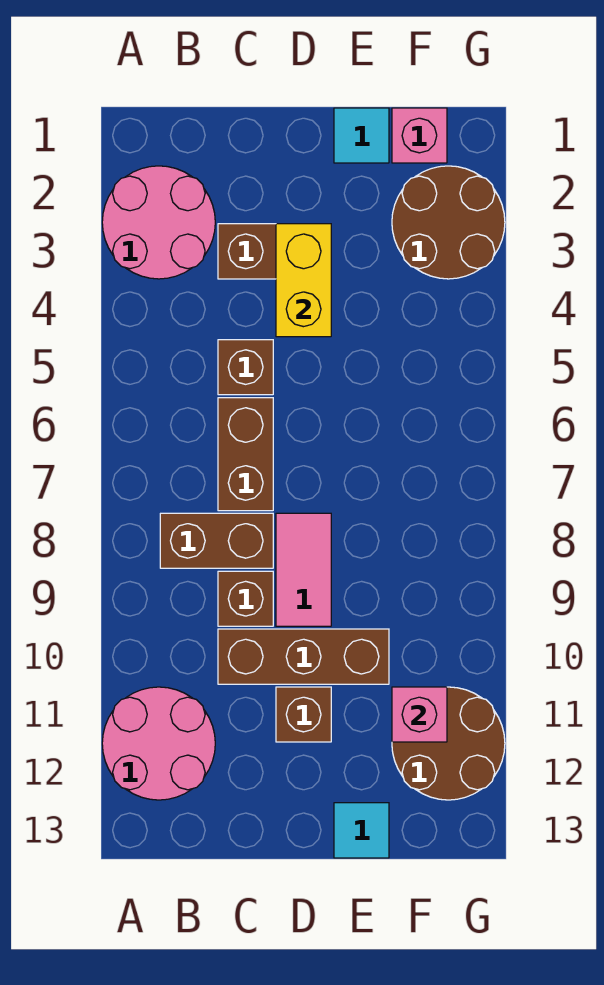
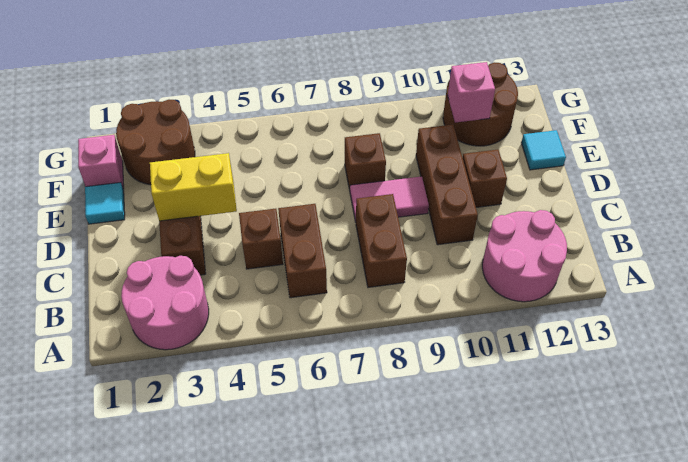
brown brick C6:C7 level 1 -> brown brick B6:C6 level 1
brown brick C9 level 1 -> brown brick E8 level 1

